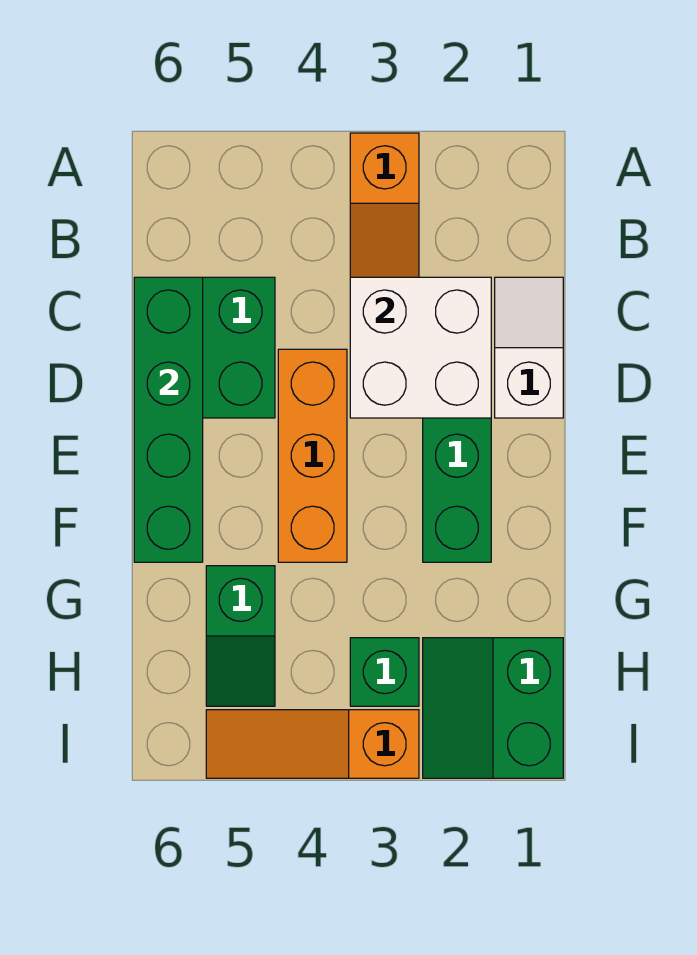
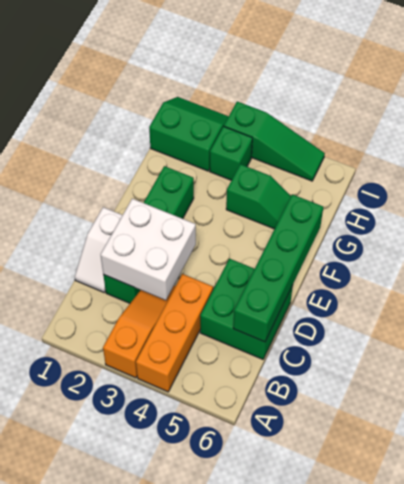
orange brick D4:F4 level 1 -> orange brick A4:C4 level 1
green slope G5:H5 level 1 top G -> green slope G4:G5 level 1 top 4
green slope H1:I2 level 1 top 1 -> green slope H1:I2 level 1 top H
orange slope I3:I5 level 1 top 3 -> green slope I3:I5 level 1 top 3

